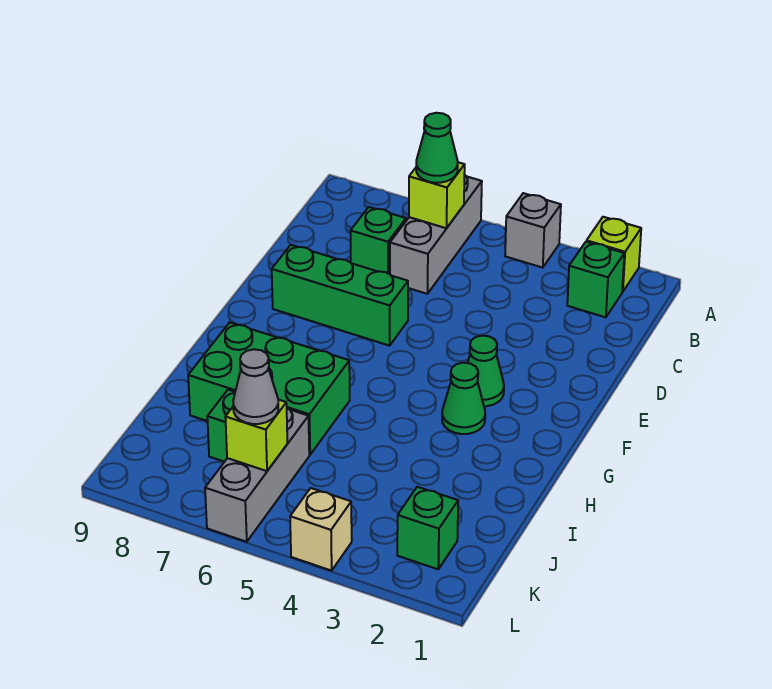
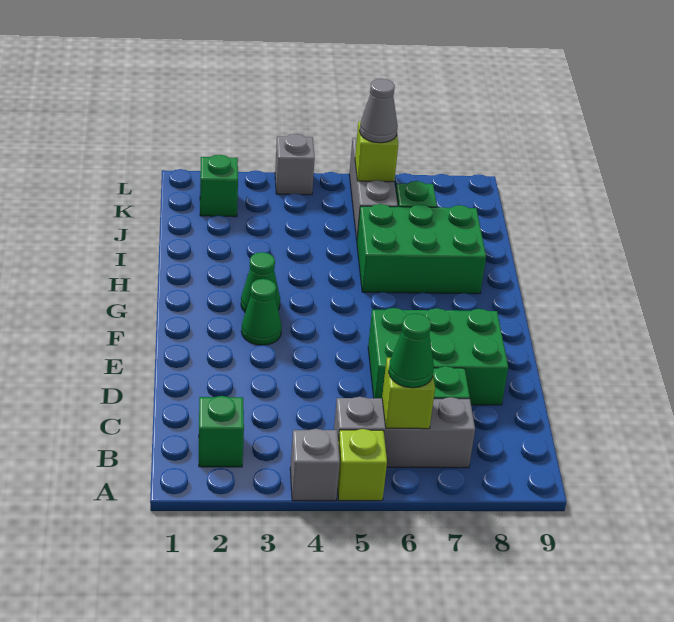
lime brick A2 level 1 -> lime brick A5 level 1
grey brick A6:C6 level 1 -> grey brick B5:B7 level 1
green brick E6:E8 level 1 -> green brick D6:E8 level 1
tan brick L4 level 1 -> grey brick L4 level 1

